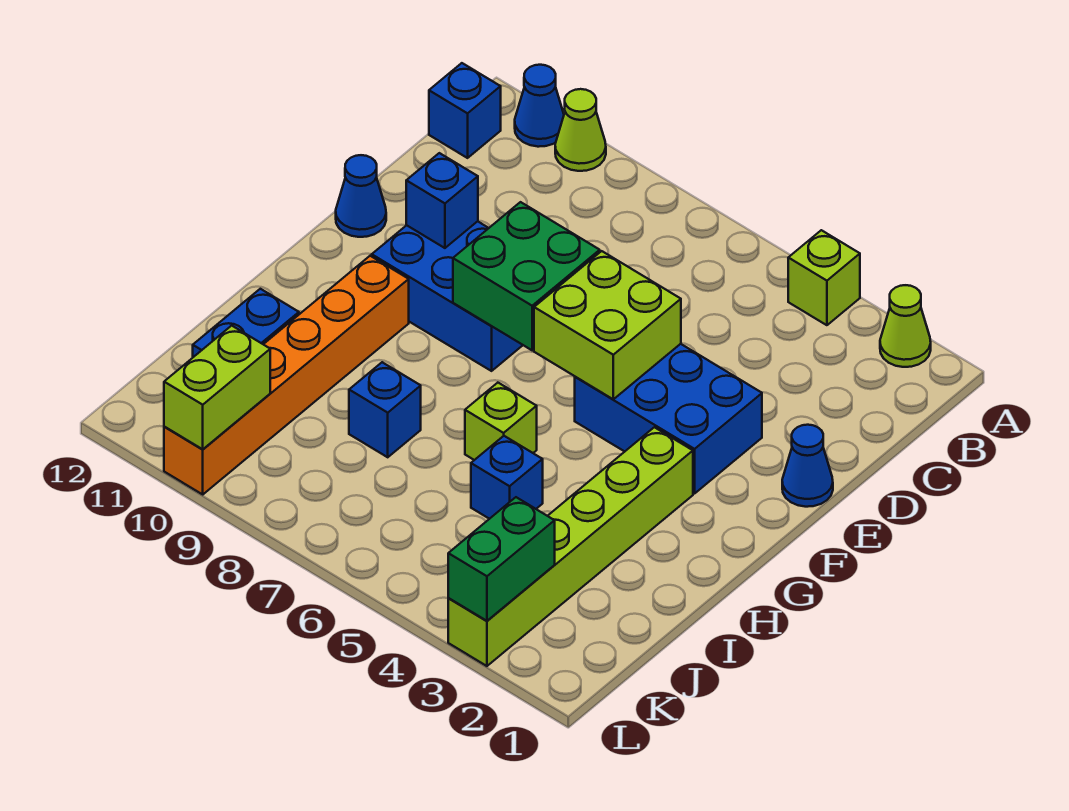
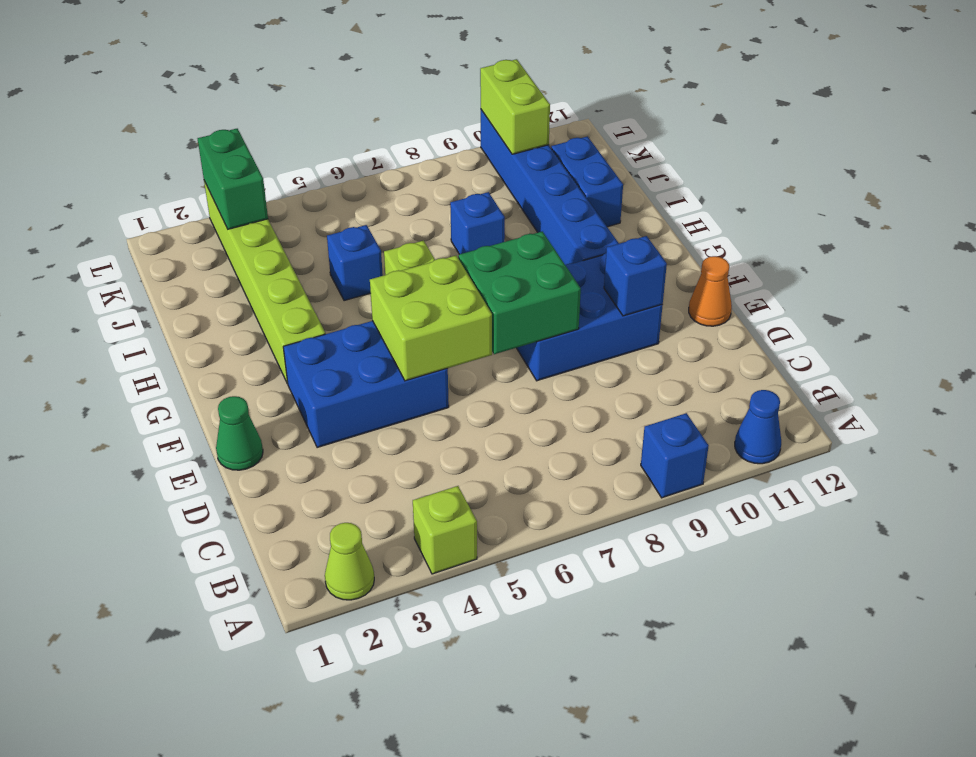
lime cone A10 level 1 -> none
blue brick B12 level 1 -> blue brick A9 level 1
blue cone E1 level 1 -> green cone E1 level 1
blue cone E12 level 1 -> orange cone E12 level 1
orange brick G10:L10 level 1 -> blue brick G10:L10 level 1

